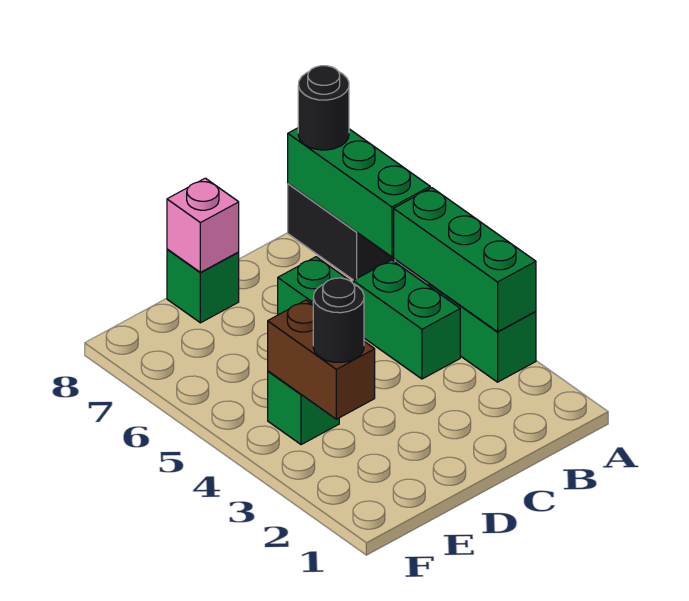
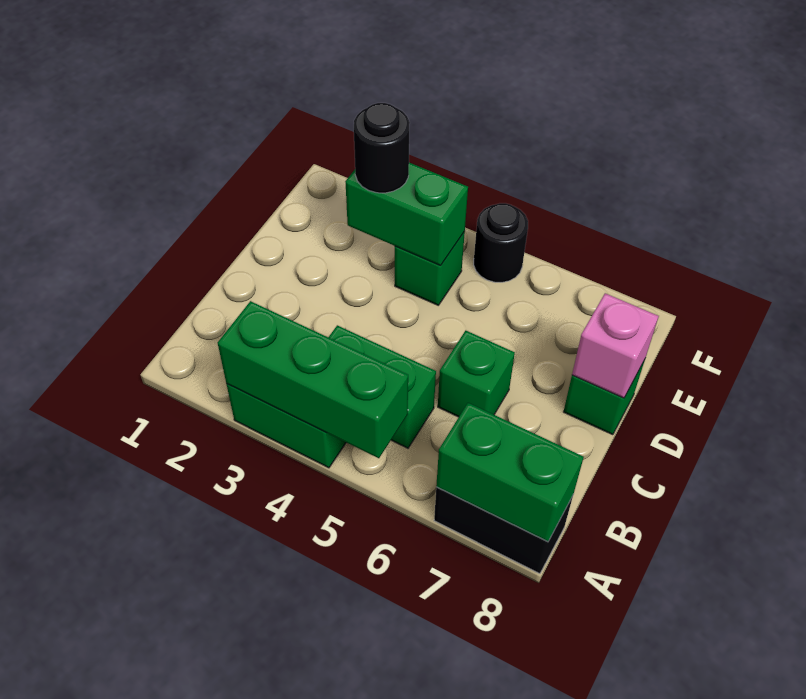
green brick A6:A8 level 2 -> green brick A7:A8 level 2
black round brick A8 level 3 -> black round brick F5 level 1
brown brick E3:E4 level 2 -> green brick E3:E4 level 2

